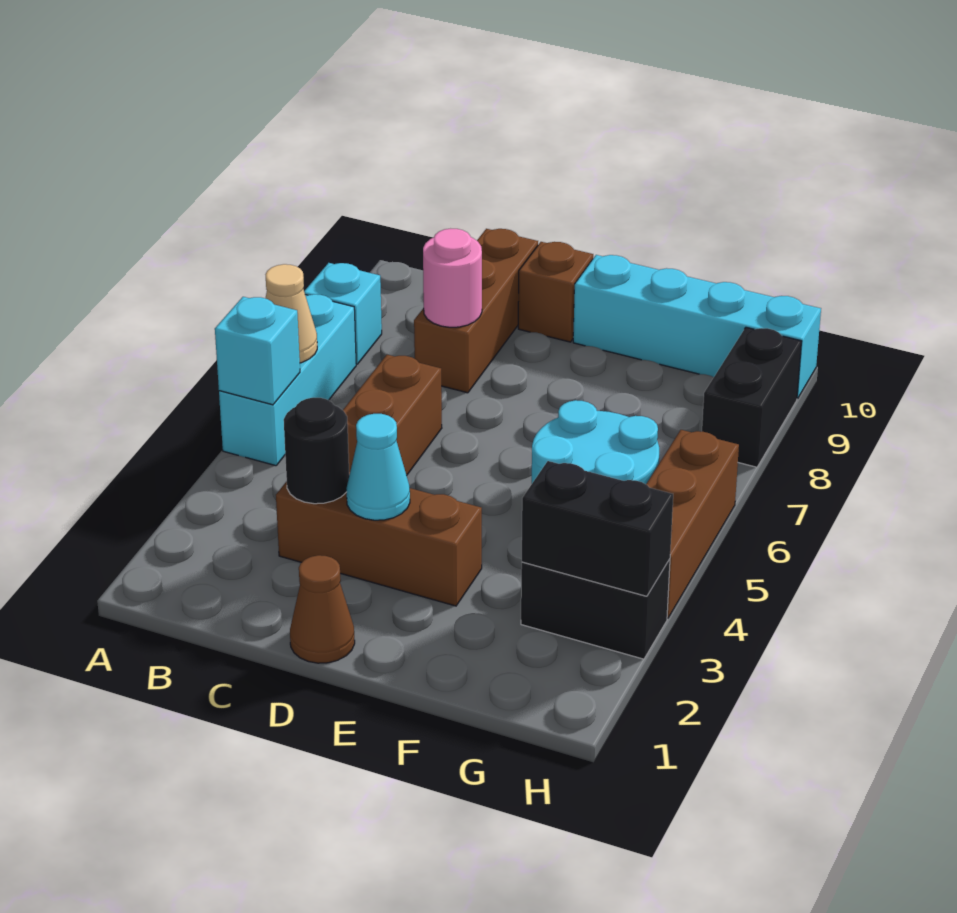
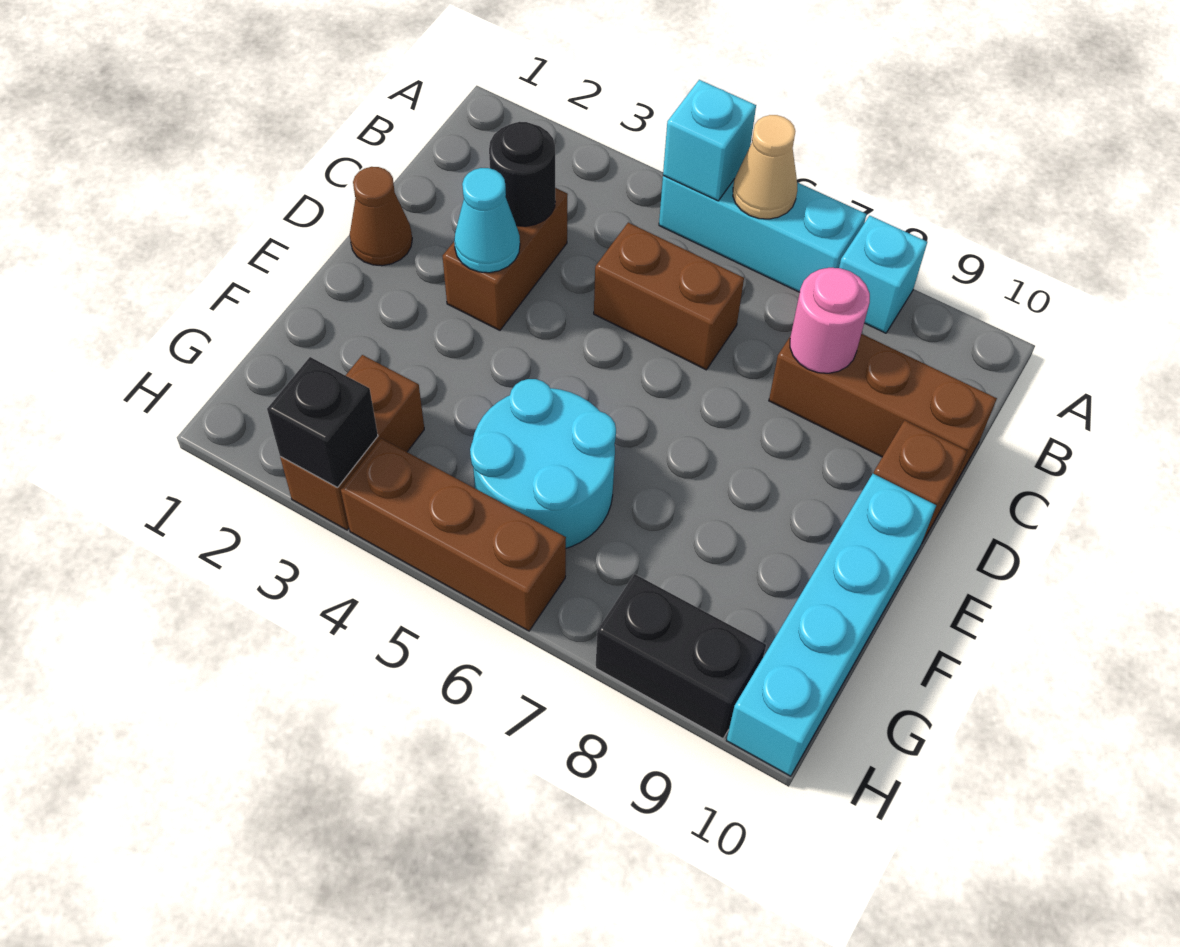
brown brick C3:E3 level 1 -> brown brick C3:D3 level 1
black brick G3:H3 level 1 -> brown brick G3:H3 level 1
black brick G3:H3 level 2 -> black brick H3 level 2

